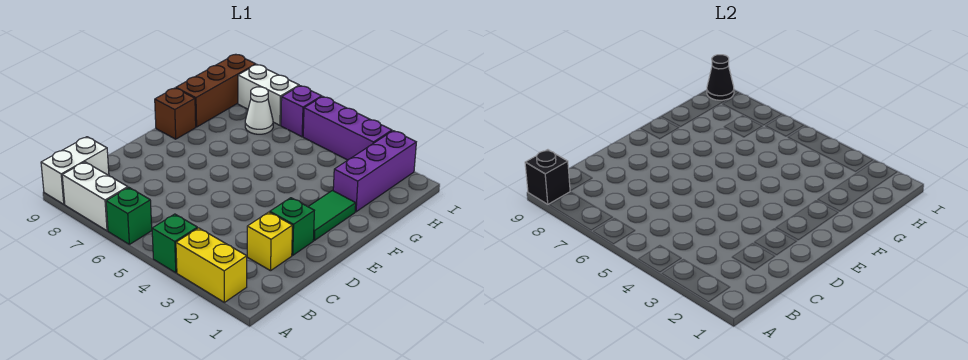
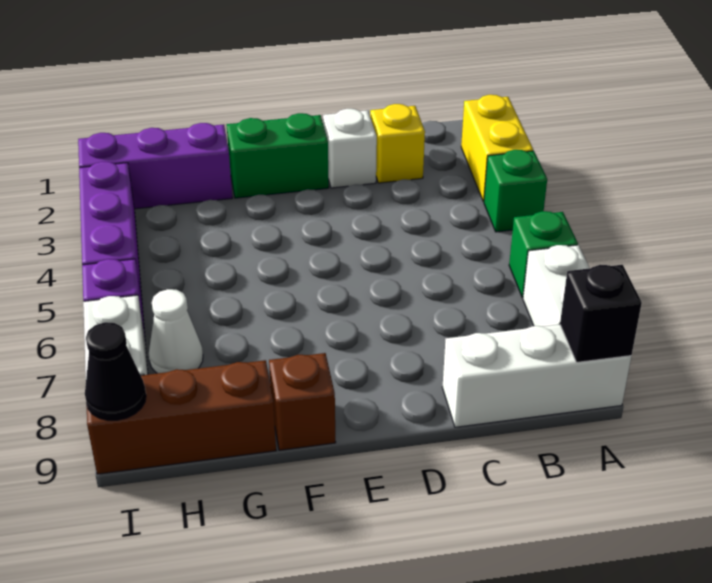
white brick A9:B9 level 1 -> white brick A9:C9 level 1
green brick D2 level 1 -> white brick D2 level 1
green tile E2:F2 level 1 -> green brick E2:F2 level 1

